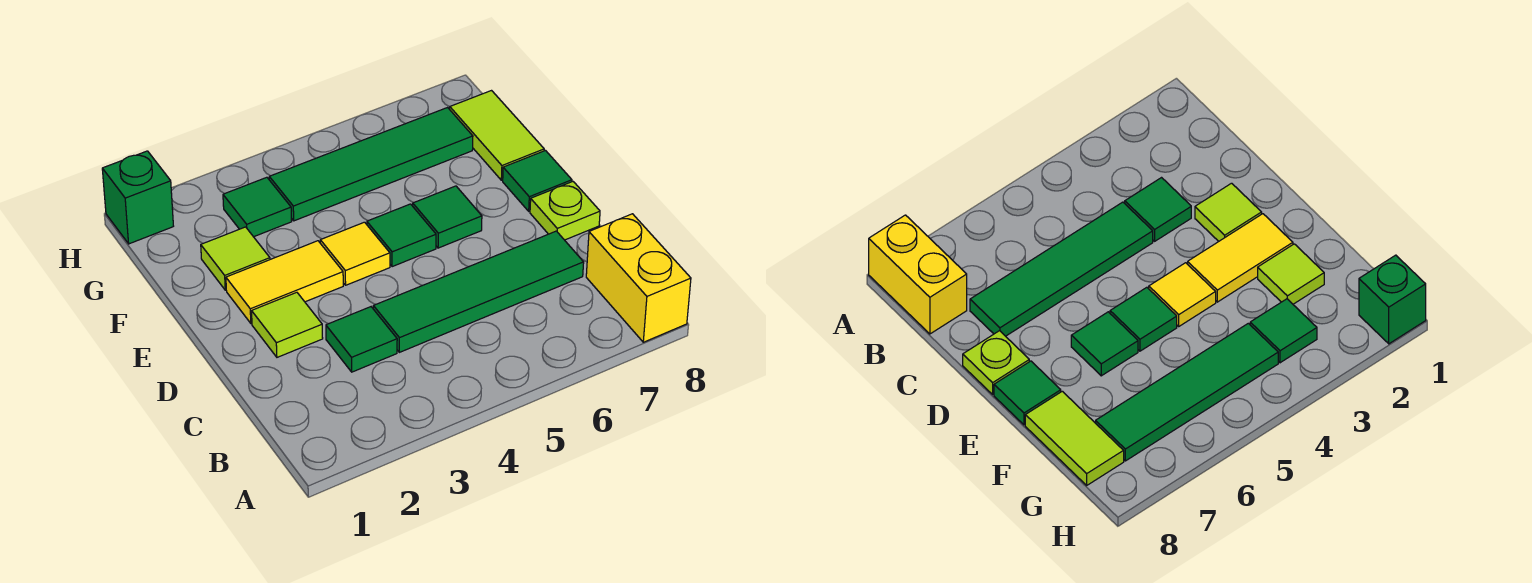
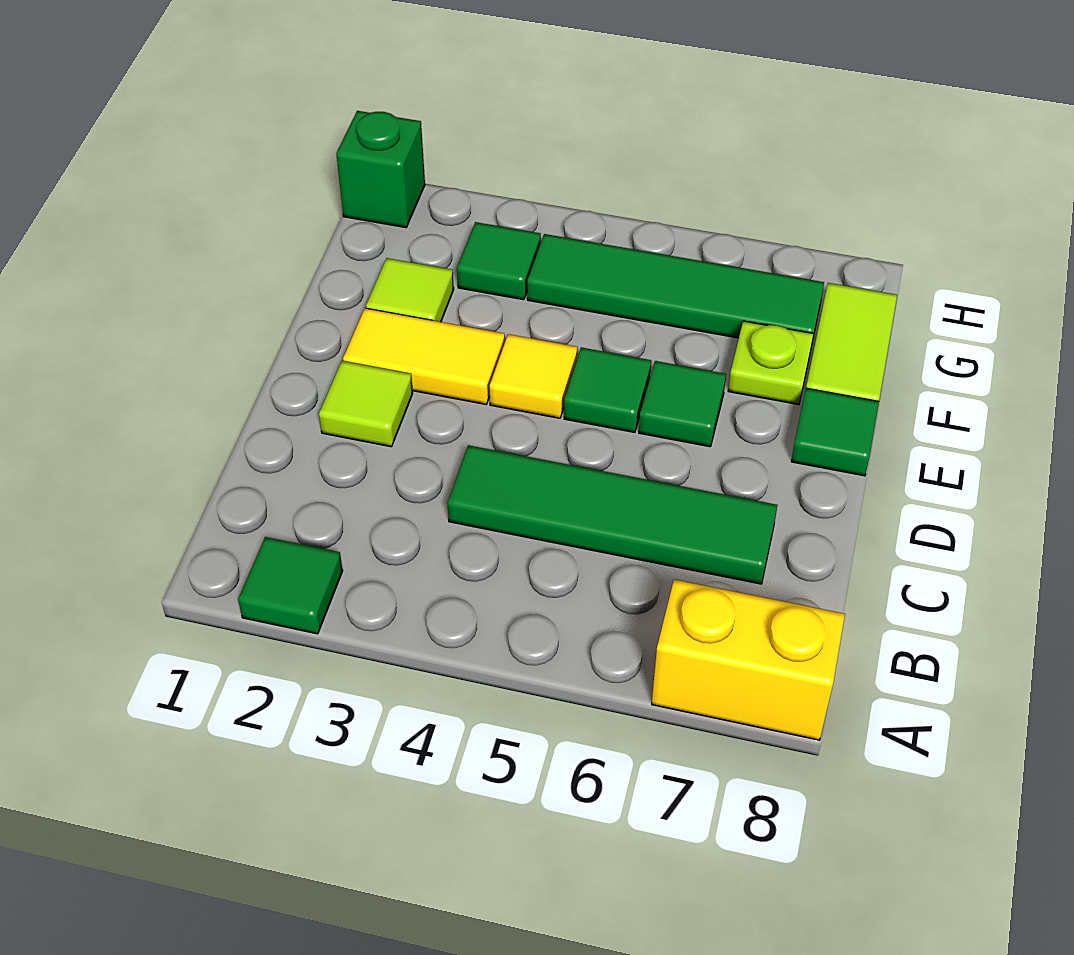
yellow brick A8:B8 level 1 -> yellow brick A7:A8 level 1
green tile C3 level 1 -> green tile A2 level 1
lime plate D8 level 1 -> lime plate F7 level 1

